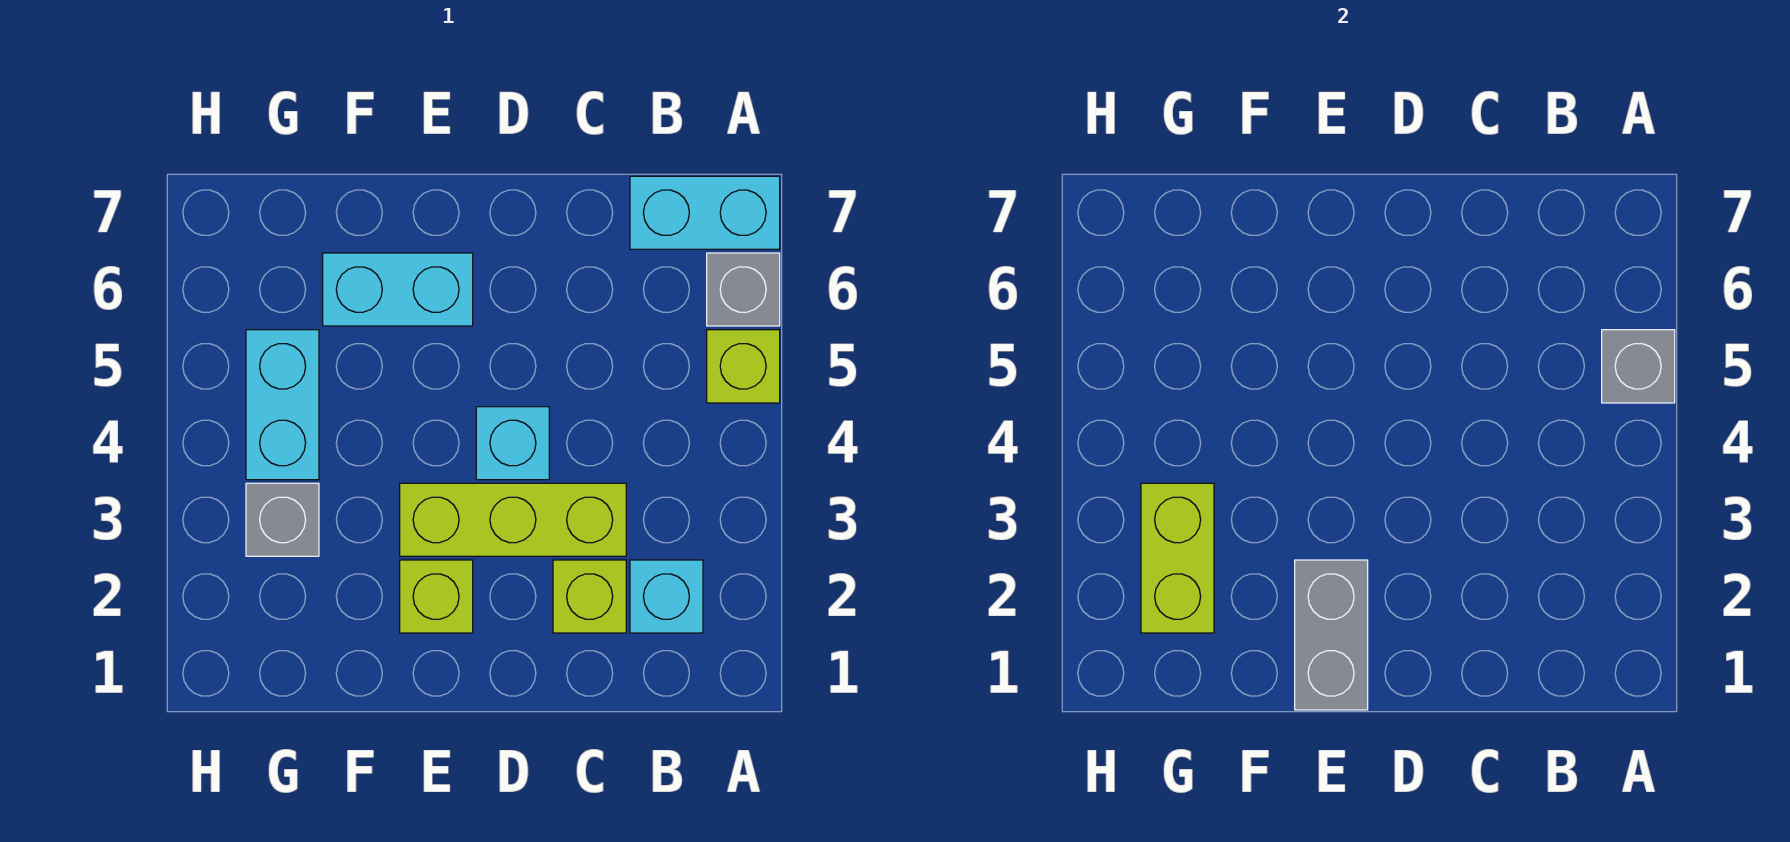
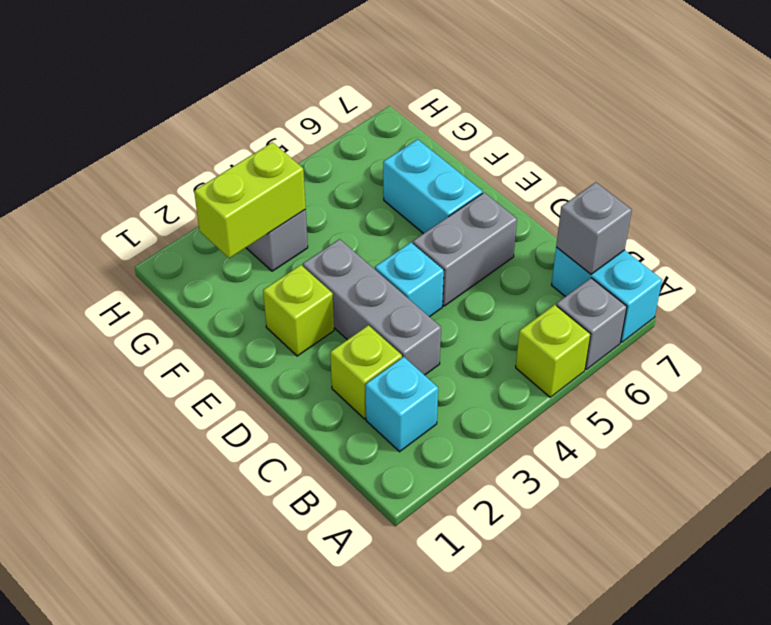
grey brick A5 level 2 -> grey brick B7 level 2
lime brick C3:E3 level 1 -> grey brick C3:E3 level 1
grey brick E1:E2 level 2 -> grey brick D5:D6 level 1
cyan brick G4:G5 level 1 -> none

